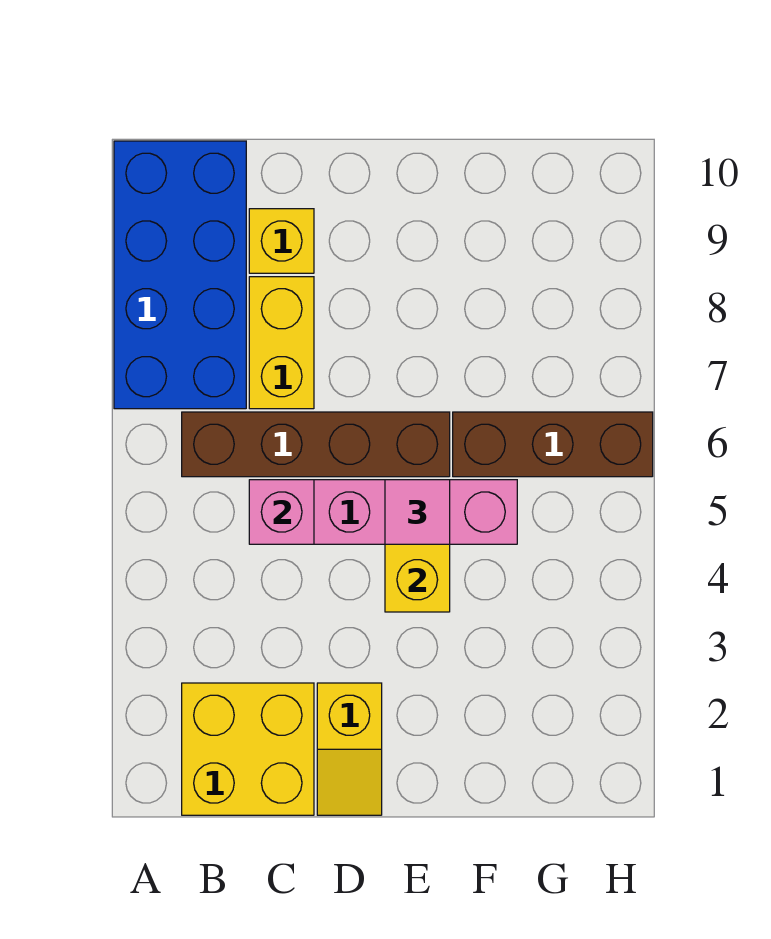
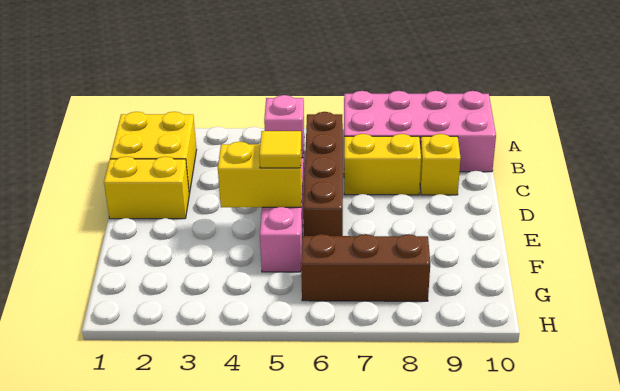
blue brick A7:B10 level 1 -> pink brick A7:B10 level 1
yellow slope D1:D2 level 1 top 2 -> yellow brick D1:D2 level 1
pink tile E5 level 3 -> yellow tile E5 level 3
brown brick F6:H6 level 1 -> brown brick G6:G8 level 1

